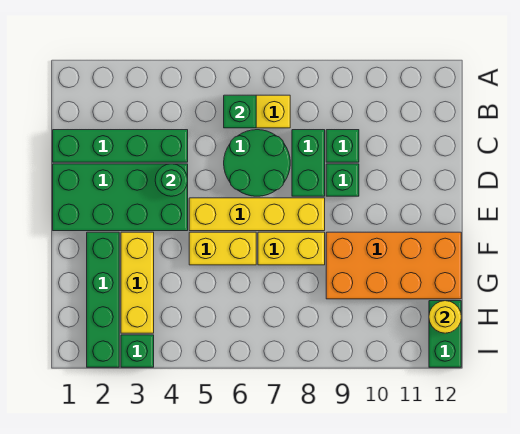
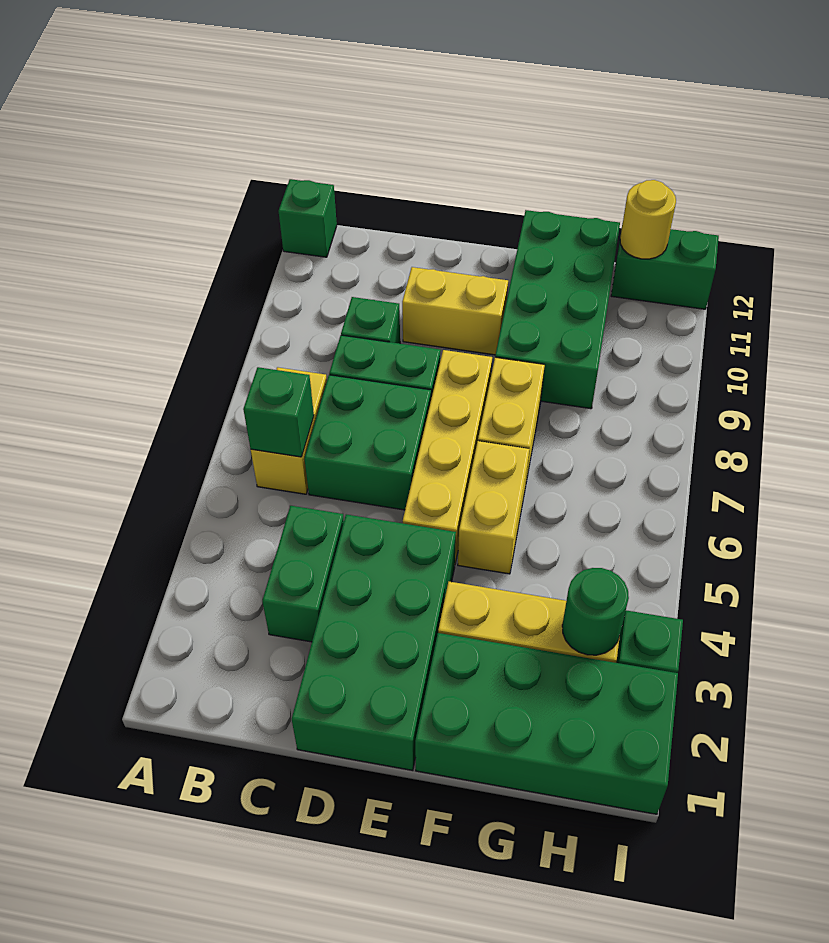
green brick C1:C4 level 1 -> green brick C3:C4 level 1
green round brick C6:D7 level 1 -> green brick C6:D7 level 1
green round brick D4 level 2 -> green round brick H3 level 2
green brick D9 level 1 -> green brick A12 level 1
none -> yellow brick D10:E10 level 1
green brick F2:I2 level 1 -> green brick F1:I2 level 1
orange brick F9:G12 level 1 -> green brick F9:G12 level 1

